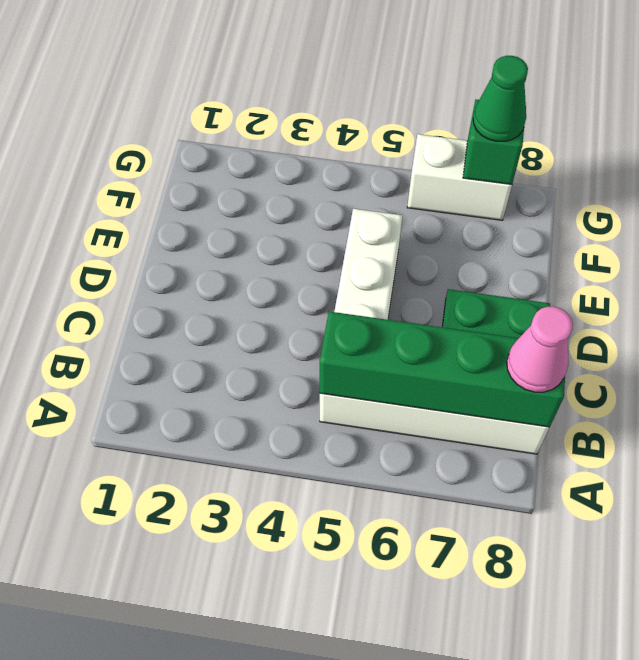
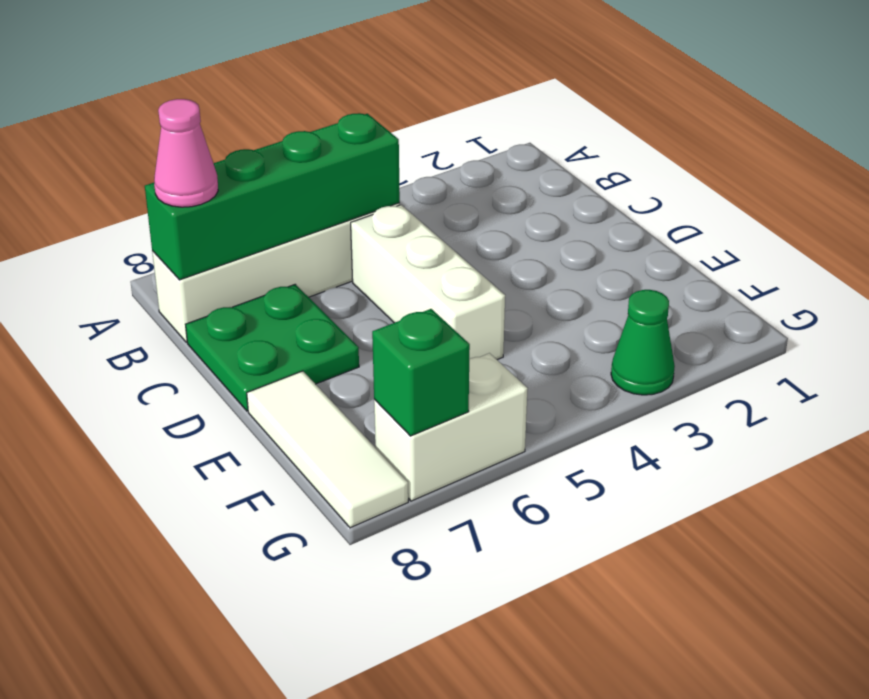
none -> white tile E8:G8 level 1
green cone G7 level 3 -> green cone G3 level 1

